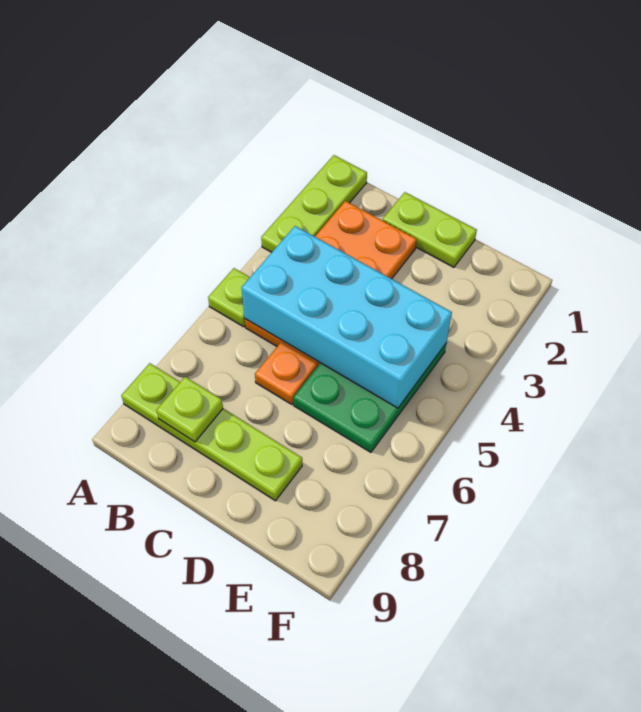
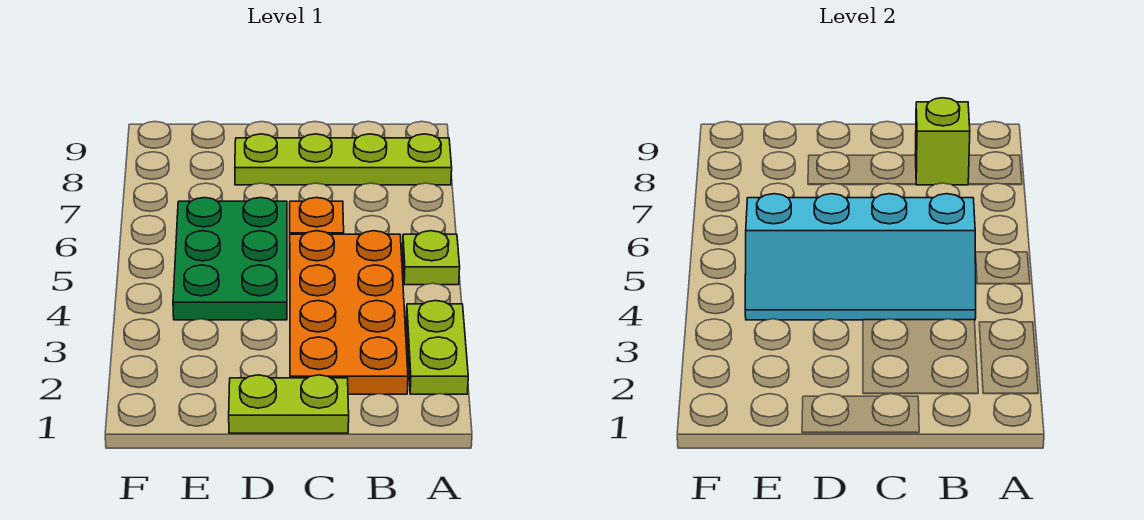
lime plate A1:A3 level 1 -> lime plate A2:A3 level 1
cyan brick B4:E5 level 2 -> cyan slope B4:E5 level 2 top 5
lime plate B8 level 2 -> lime brick B8 level 2

